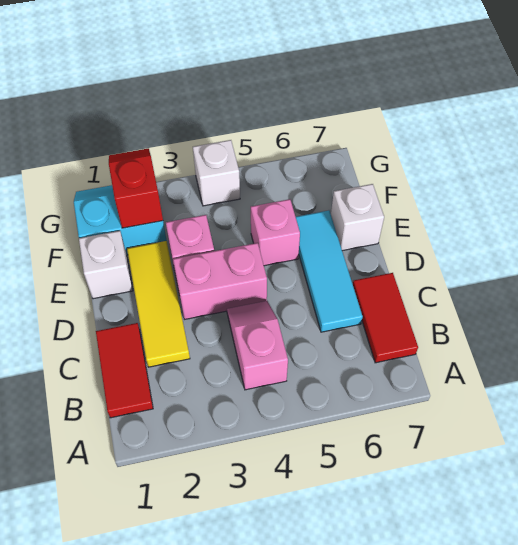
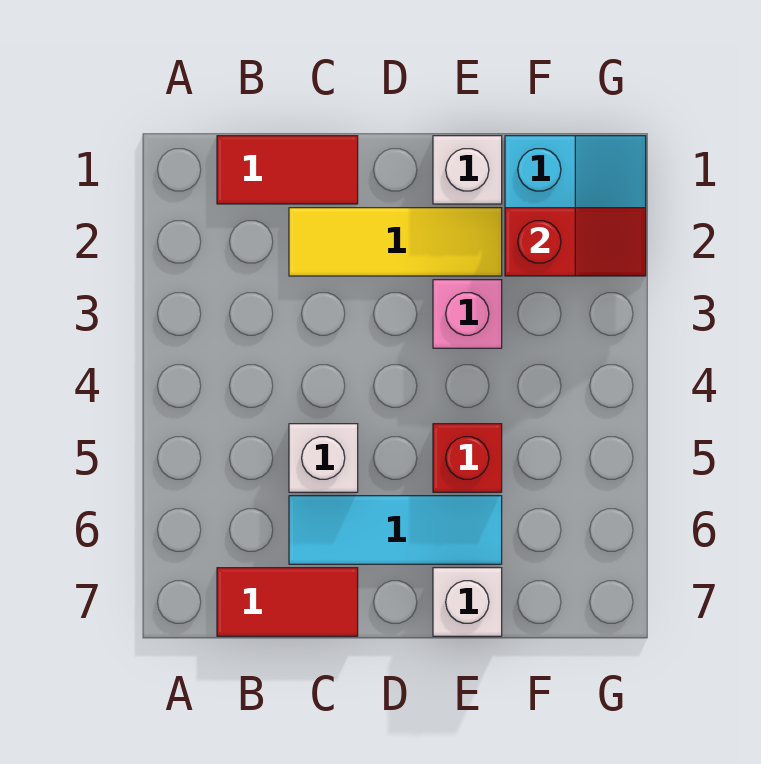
pink slope B4:C4 level 1 top B -> none
pink brick D3:D4 level 1 -> none
pink brick E5 level 1 -> red brick E5 level 1
white brick G4 level 1 -> white brick C5 level 1

